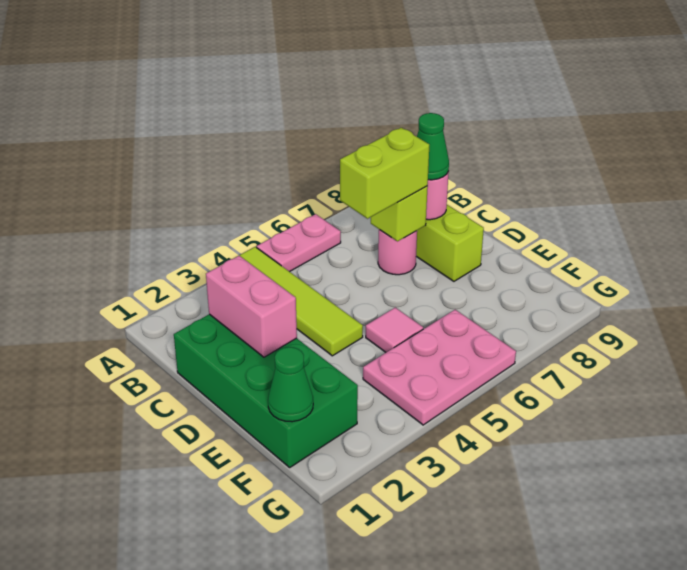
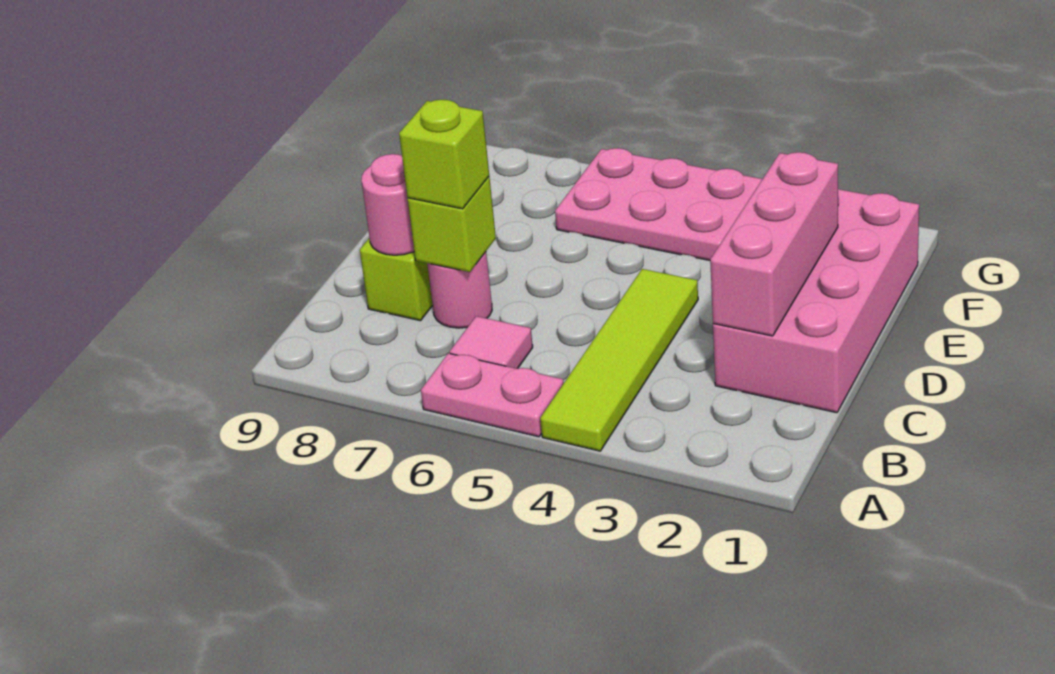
green brick C1:F2 level 1 -> pink brick C1:F2 level 1
pink brick C2:D2 level 2 -> pink brick C2:E2 level 2
lime brick C6:C7 level 3 -> lime brick C7 level 3
green cone C8 level 3 -> none
pink tile E5 level 1 -> pink tile B6 level 1
green cone F1 level 2 -> none

